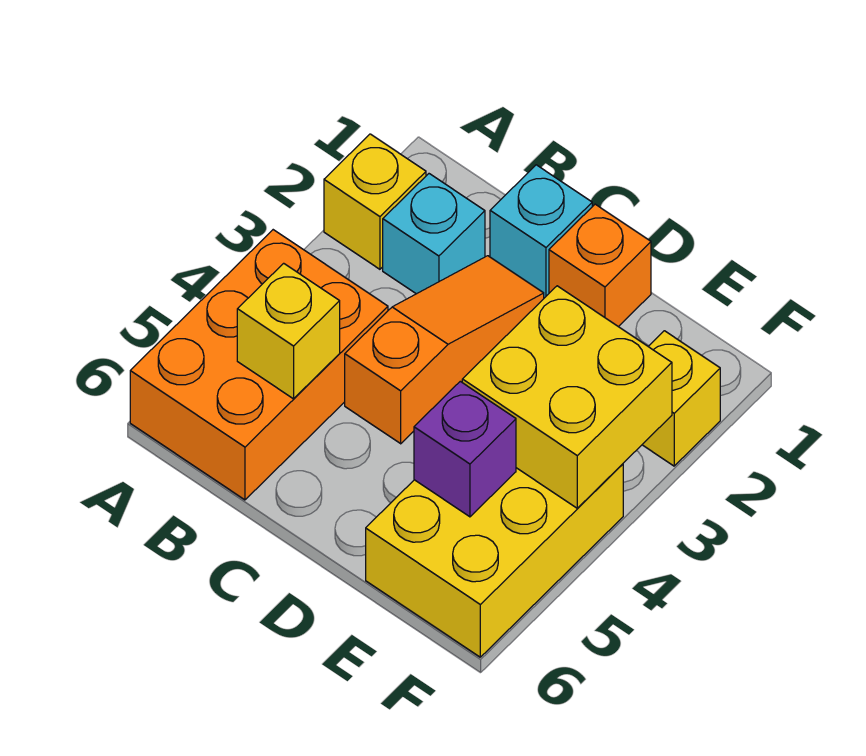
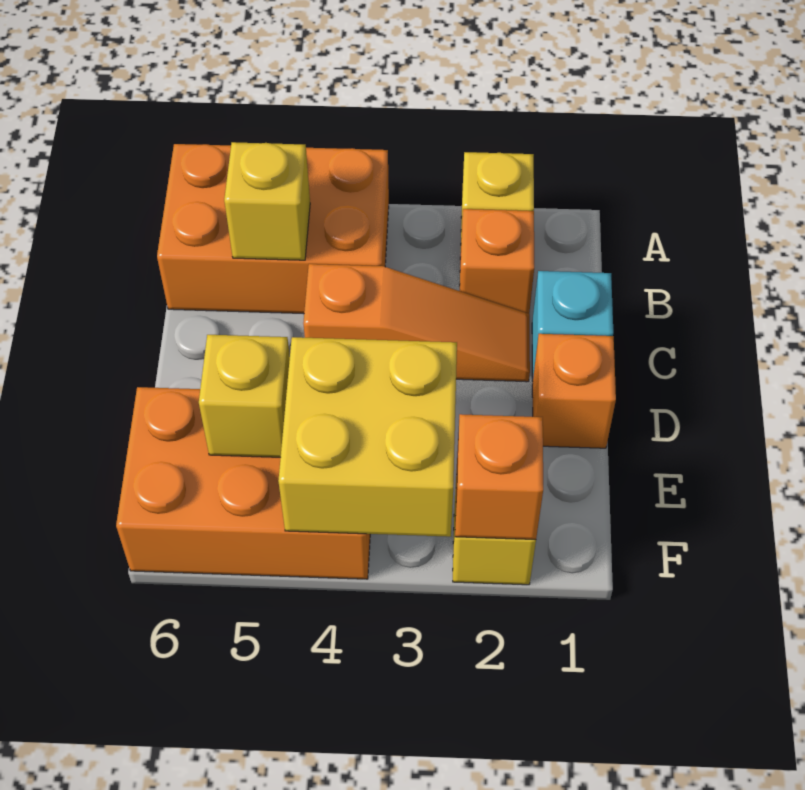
cyan brick B2 level 1 -> orange brick B2 level 1
yellow brick E4:F6 level 1 -> orange brick E4:F6 level 1
purple brick E5 level 2 -> yellow brick E5 level 2
none -> orange brick F2 level 2

